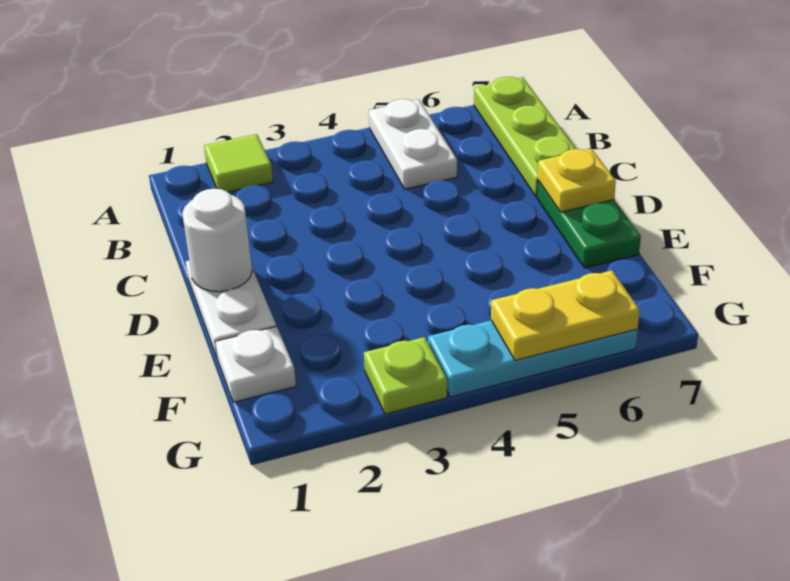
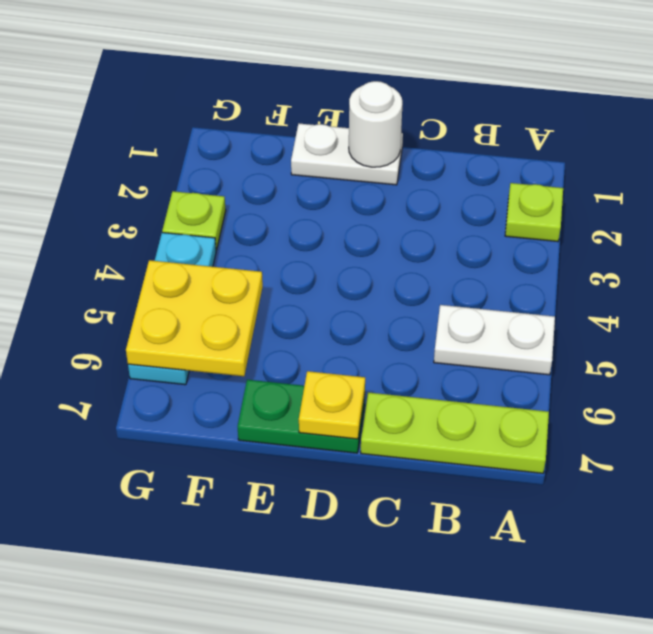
lime tile A2 level 1 -> lime plate A2 level 1
white plate F1 level 1 -> none
yellow plate G5:G6 level 2 -> yellow plate F5:G6 level 2

